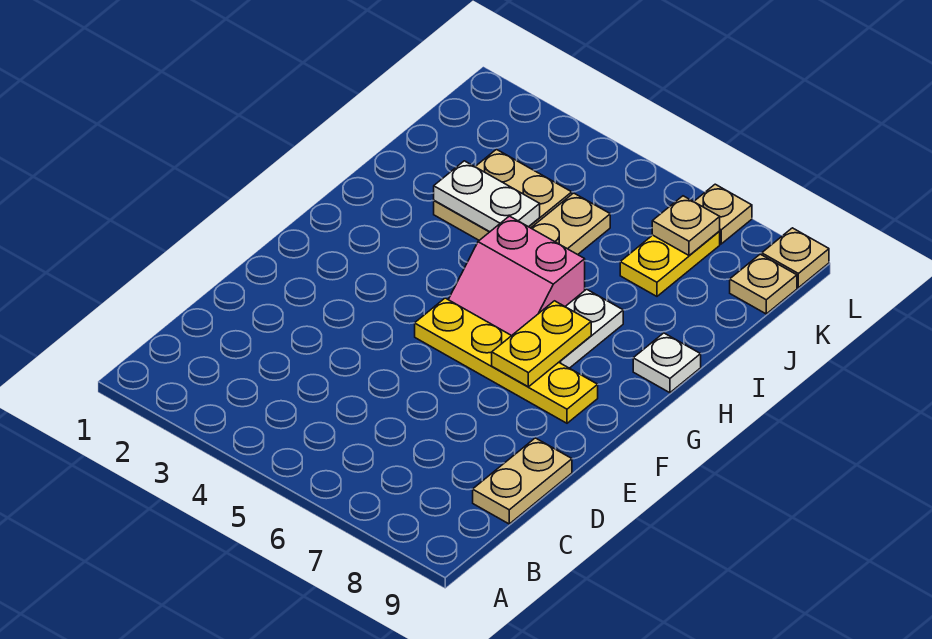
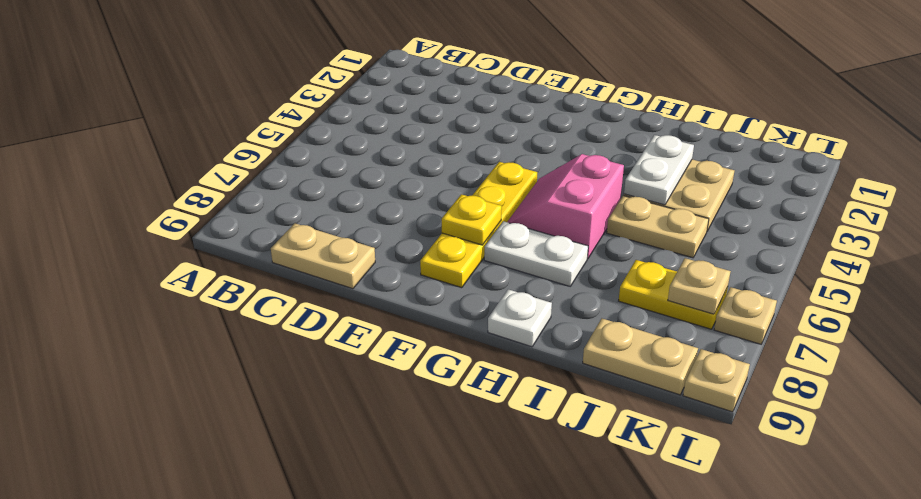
yellow plate F7:G7 level 2 -> yellow plate F7 level 2
tan plate K9 level 1 -> tan plate J9:K9 level 1

